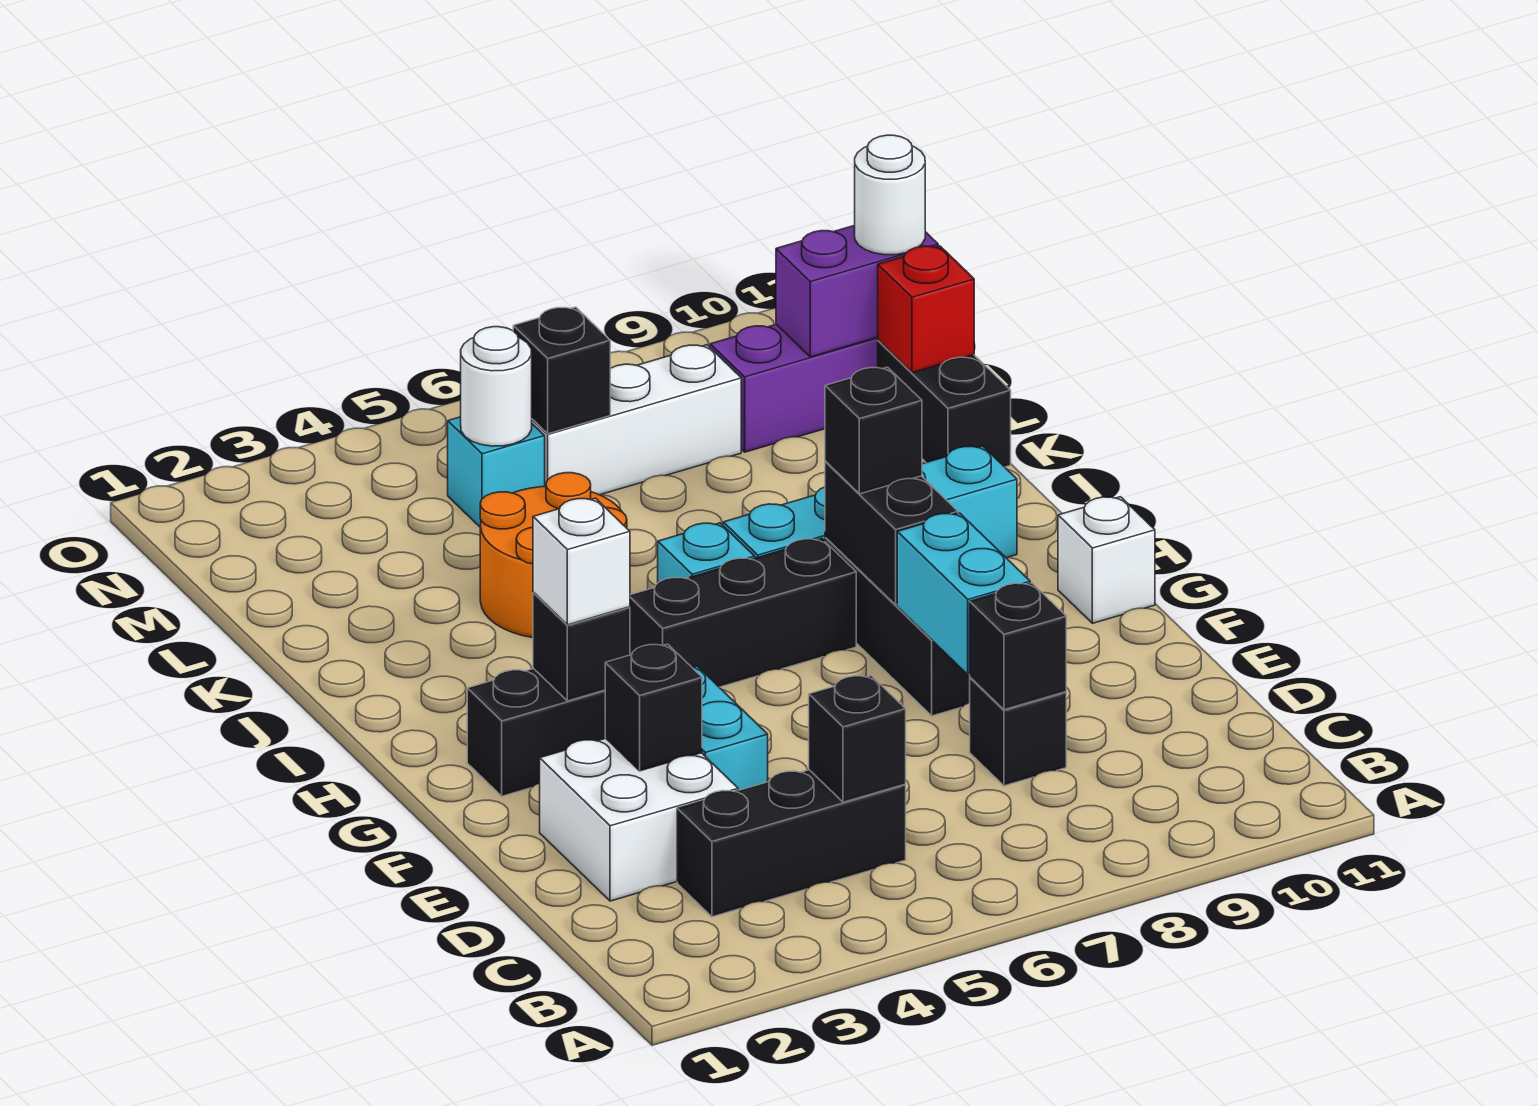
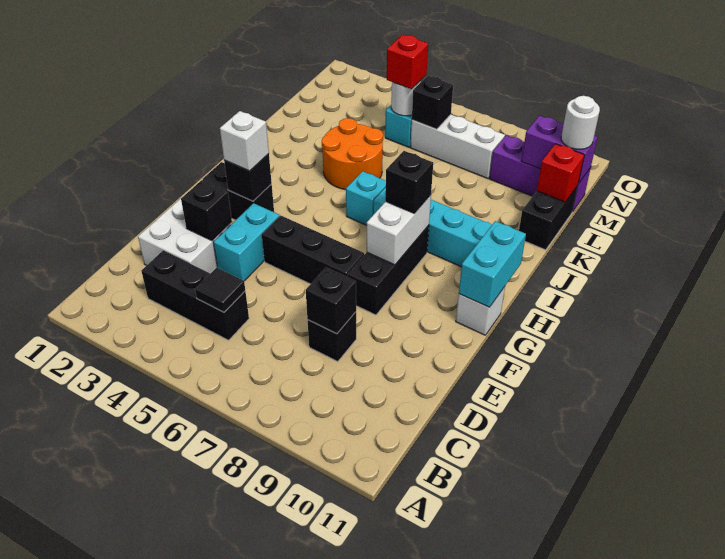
black brick C5 level 2 -> black tile C5 level 2
cyan brick E8:F8 level 2 -> cyan brick G11:H11 level 2
black brick G8:H8 level 2 -> white brick G8:H8 level 2
black brick H5:H7 level 1 -> black brick F5:F7 level 1
none -> red brick M5 level 3

